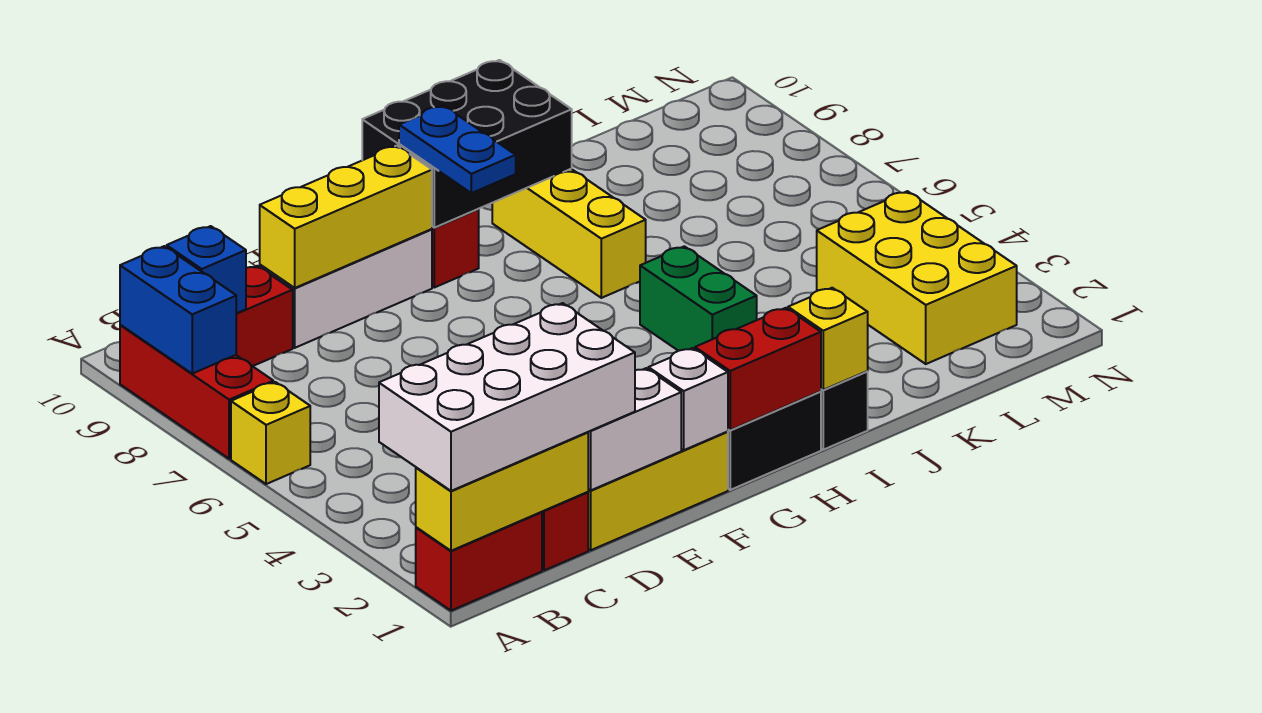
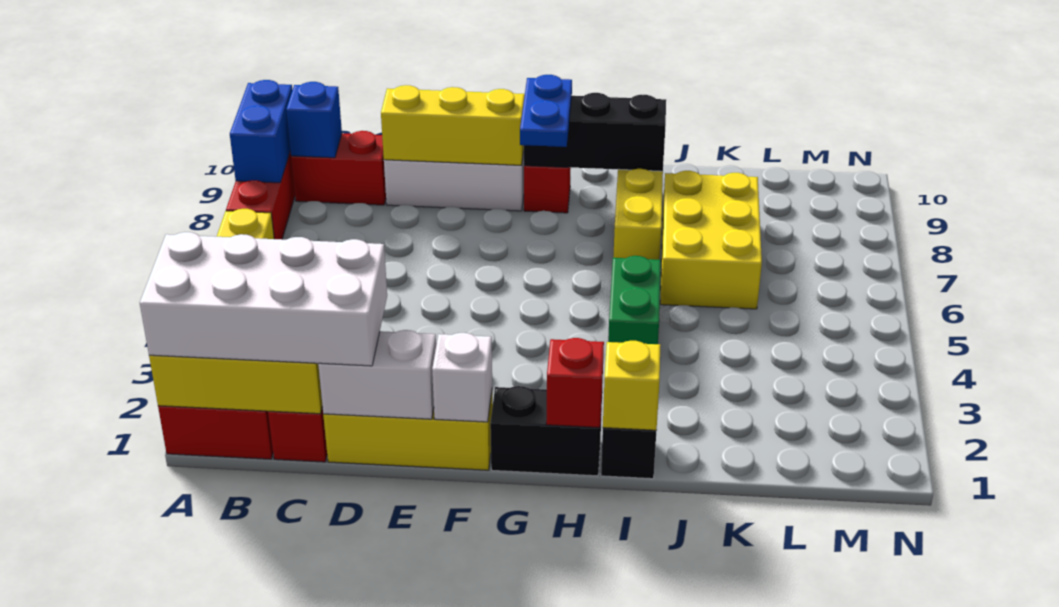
red brick G1:H1 level 2 -> red brick H1 level 2
black brick G9:I10 level 2 -> black brick G9:I9 level 2
yellow brick L2:M4 level 1 -> yellow brick J6:K8 level 1

